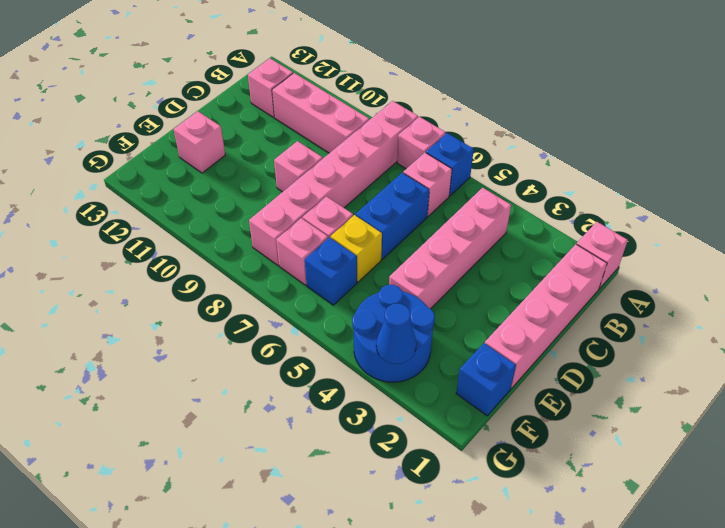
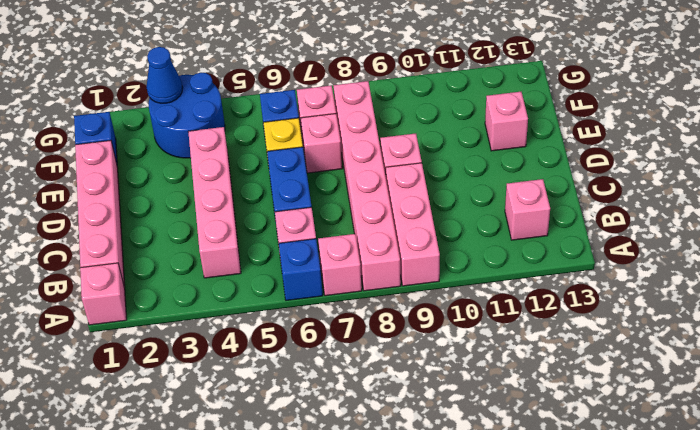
pink brick B9:B11 level 1 -> pink brick A9:C9 level 1

